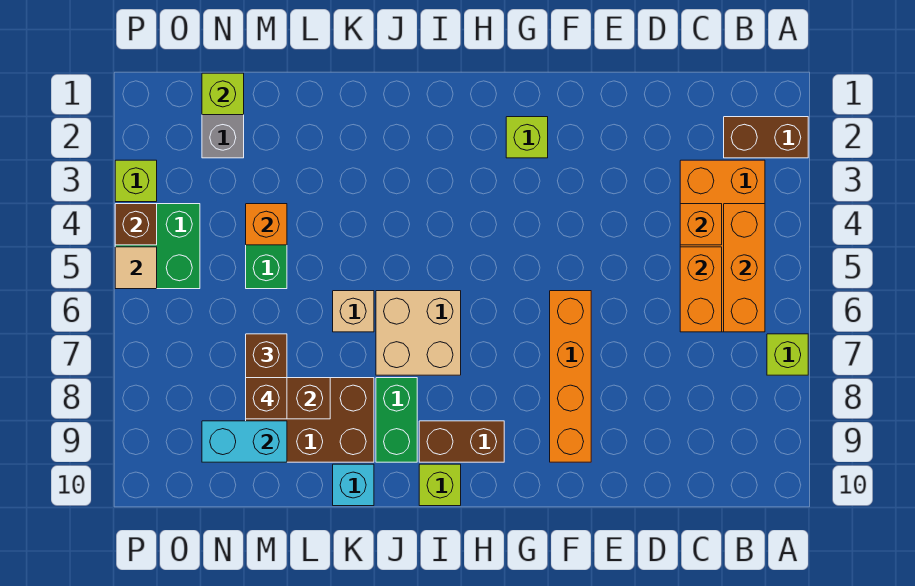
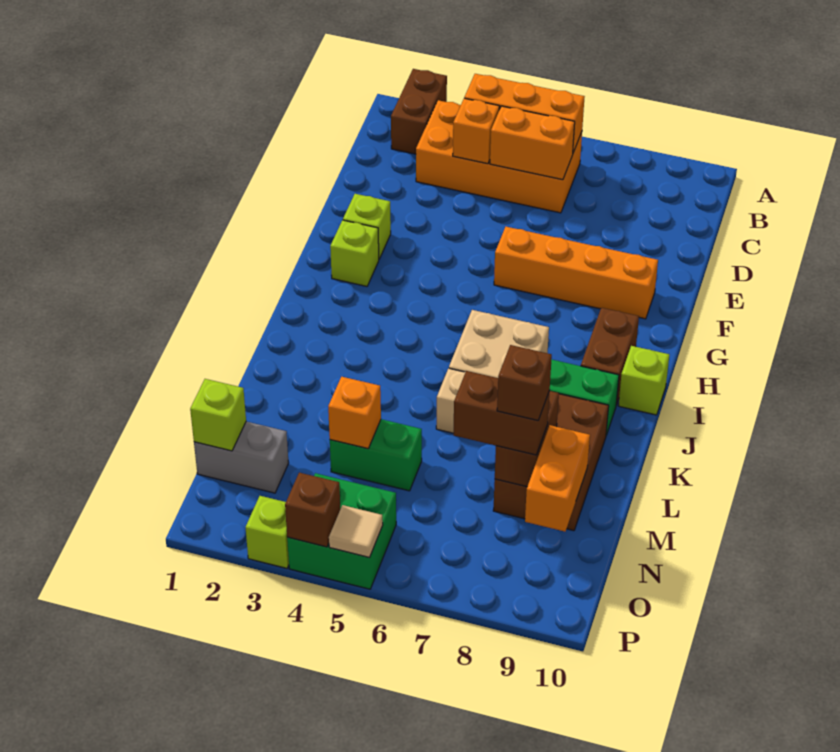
lime brick A7 level 1 -> lime brick F2 level 1
cyan brick K10 level 1 -> none
cyan brick M9:N9 level 2 -> orange brick M9:N9 level 2

